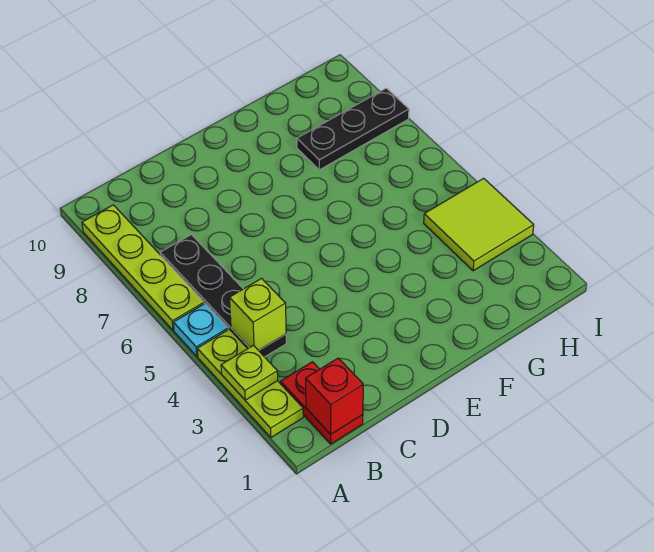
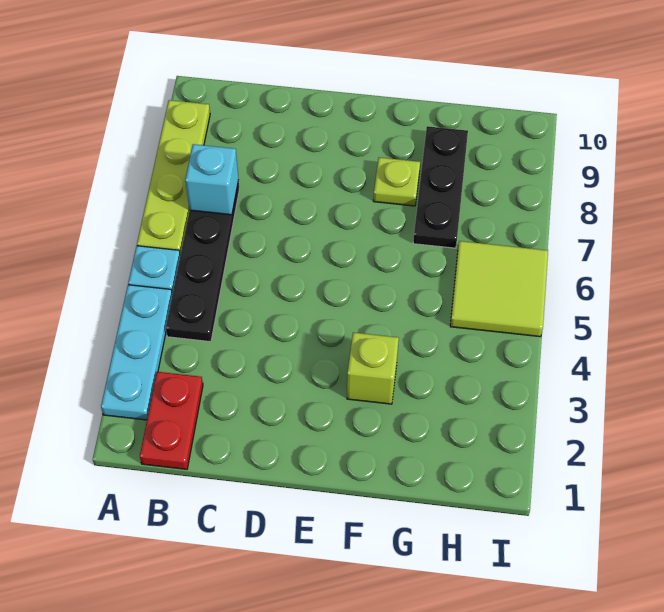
lime plate A2:A4 level 1 -> cyan plate A2:A4 level 1
lime plate A3 level 2 -> lime plate F8 level 1
red brick B1 level 2 -> none
lime brick B4 level 2 -> lime brick F3 level 1
none -> cyan brick B7 level 2
black plate G8:I8 level 1 -> black plate G7:G9 level 1
lime tile H3:I4 level 1 -> lime tile H5:I6 level 1

